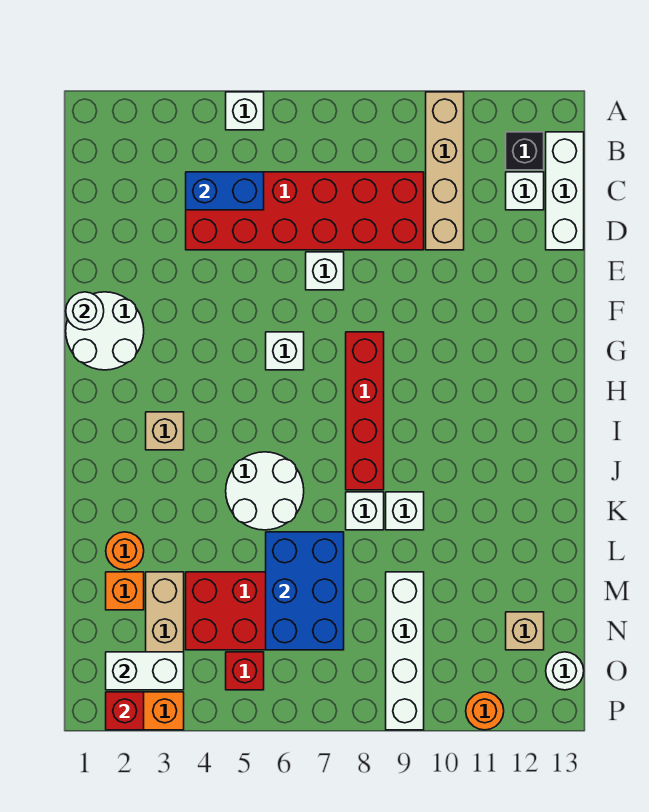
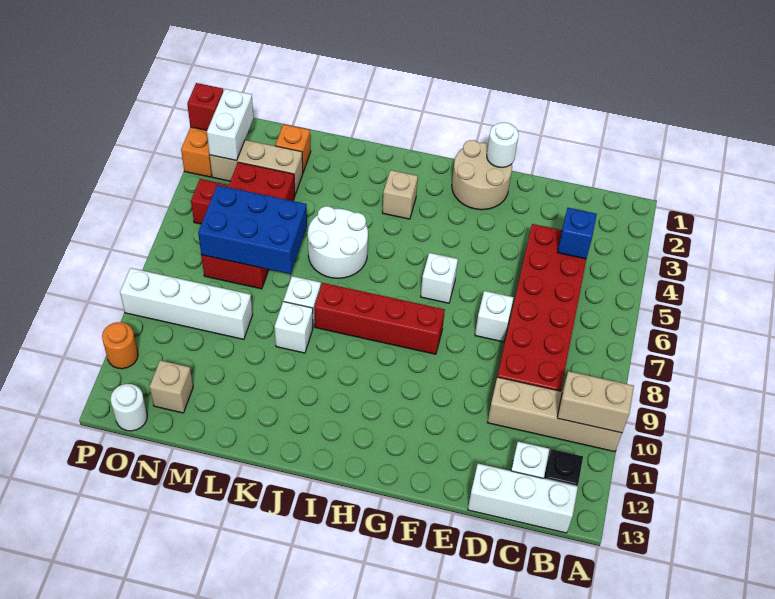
white brick A5 level 1 -> none
none -> tan brick A10:B10 level 2
blue brick C4:C5 level 2 -> blue brick C4 level 2
white round brick F1:G2 level 1 -> tan round brick F1:G2 level 1
orange round brick L2 level 1 -> none

